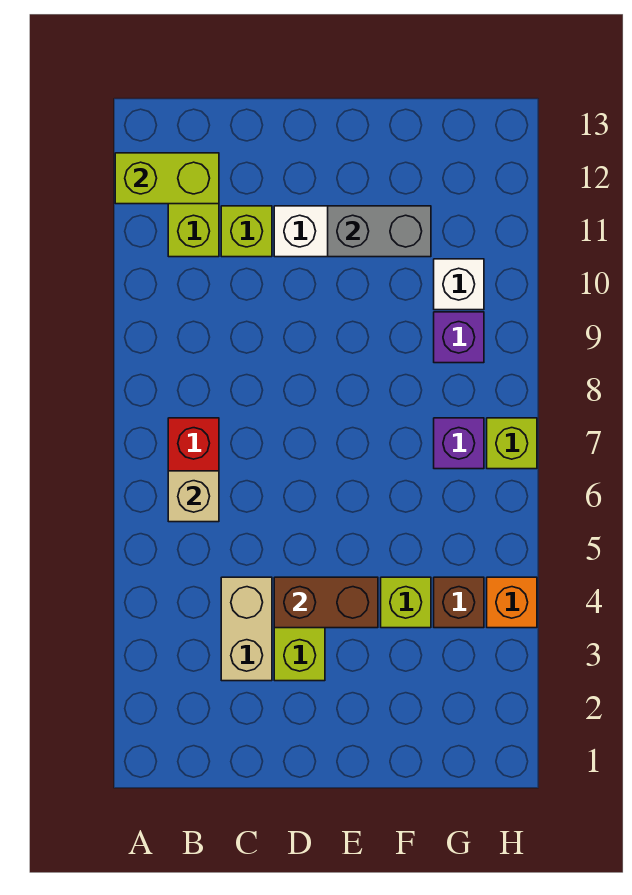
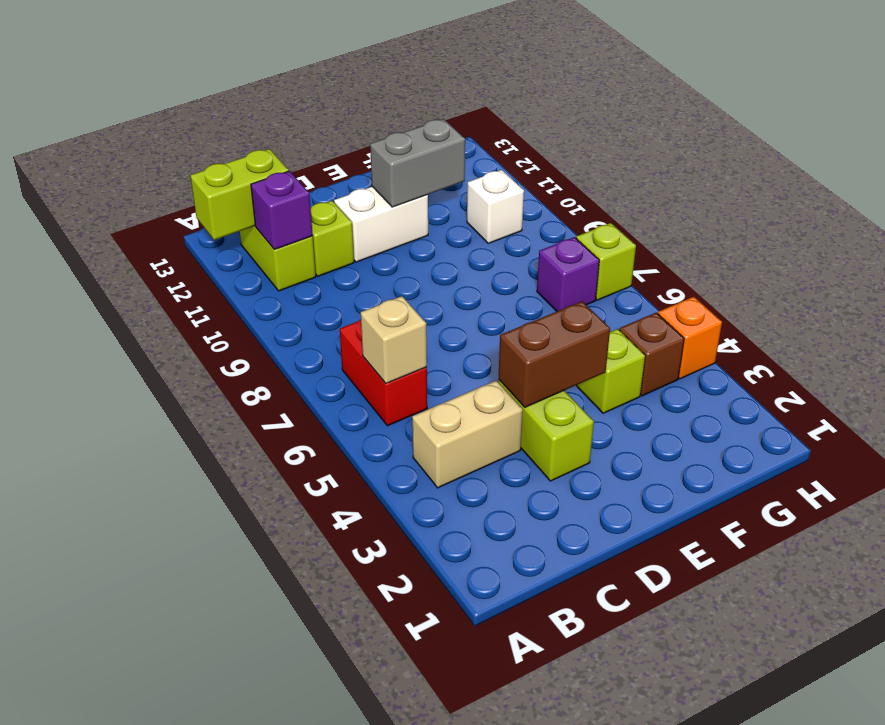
tan brick C3:C4 level 1 -> tan brick B4:C4 level 1
purple brick G9 level 1 -> purple brick B11 level 2

